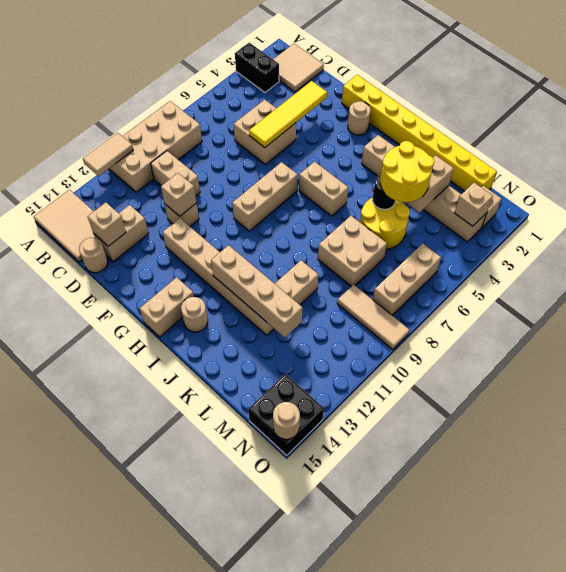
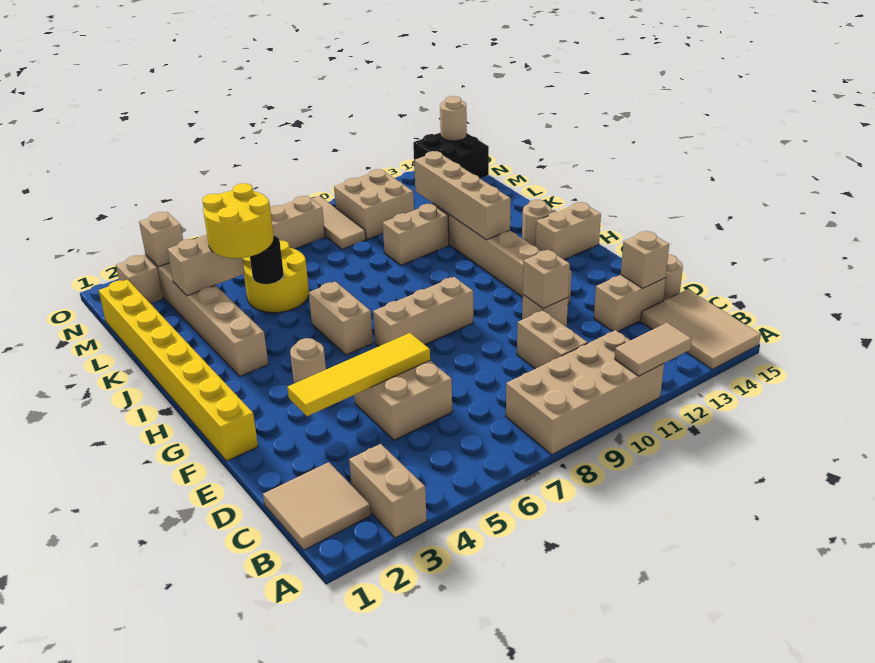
black brick A3:B3 level 1 -> tan brick A3:B3 level 1
tan round brick G2 level 1 -> tan round brick G4 level 1
tan brick K7:L8 level 1 -> tan brick M10:N11 level 1

